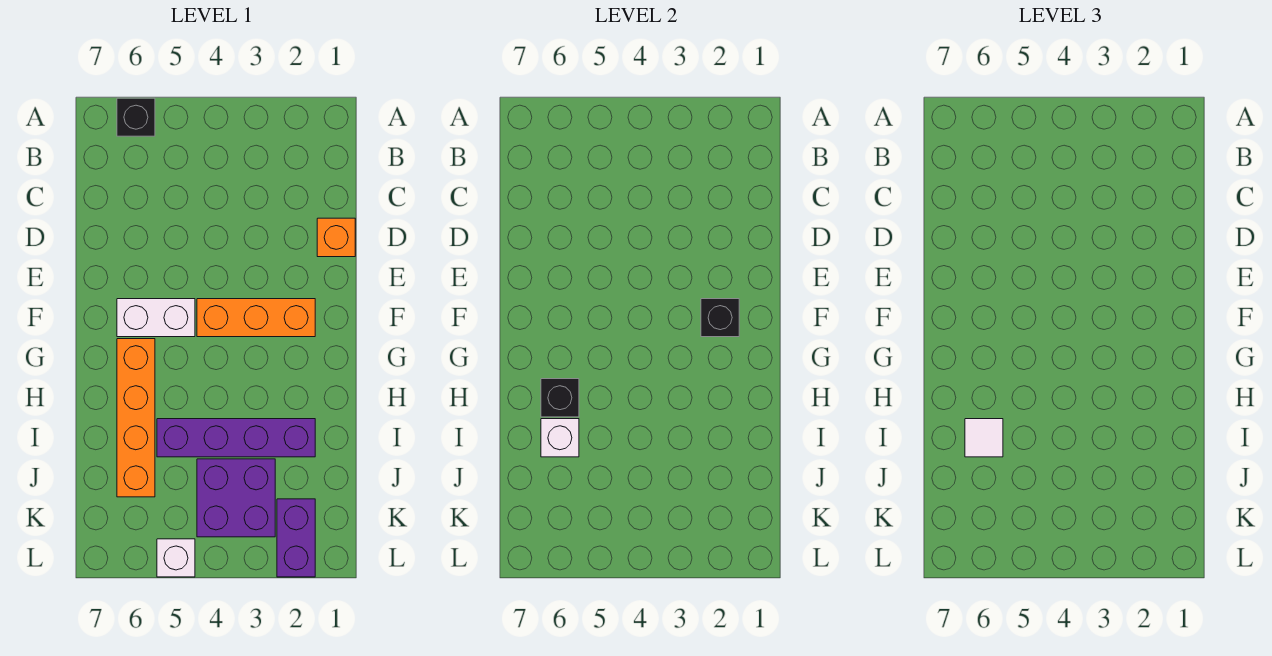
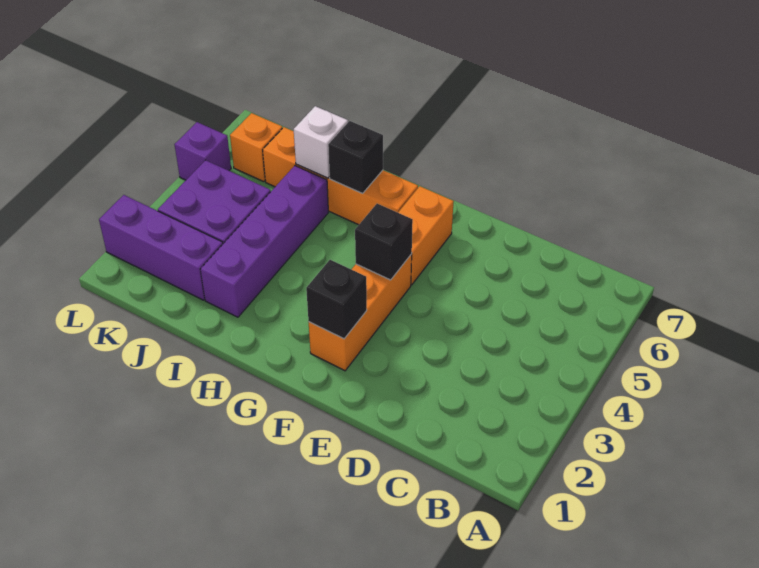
black brick A6 level 1 -> black brick F4 level 2
orange brick D1 level 1 -> orange brick K6 level 1
white brick F5:F6 level 1 -> orange brick F5:F6 level 1
white tile I6 level 3 -> none
purple brick K2:L2 level 1 -> purple brick J2:L2 level 1
white brick L5 level 1 -> purple brick L5 level 1

